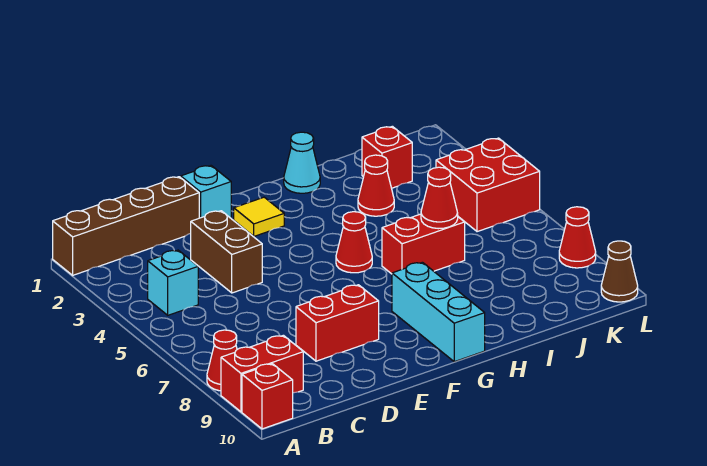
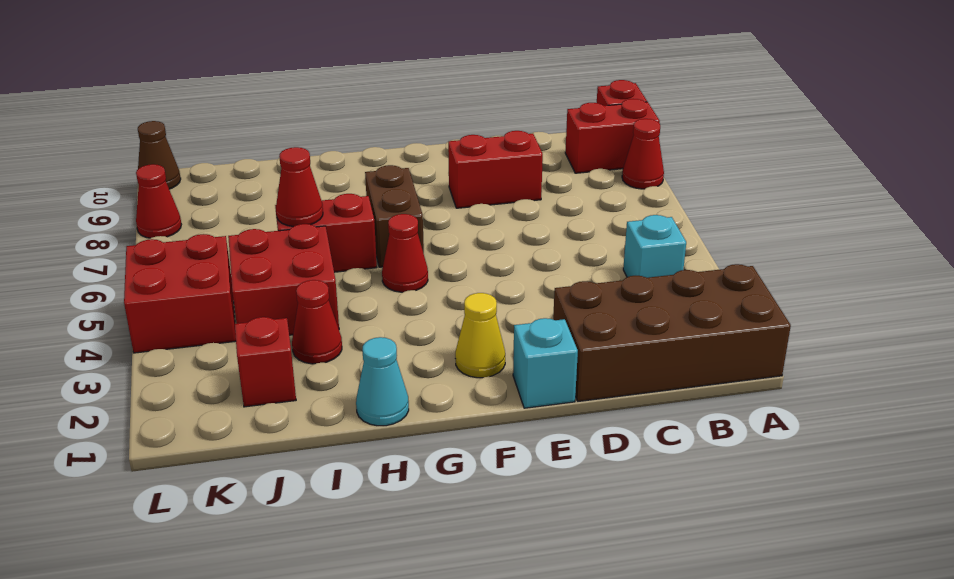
brown brick A1:D1 level 1 -> brown brick A1:D2 level 1
brown brick D3:D4 level 1 -> brown brick G6:G7 level 1
yellow tile F2 level 1 -> yellow cone F2 level 1
cyan brick G8:G10 level 1 -> none
none -> red brick I4:J5 level 1

